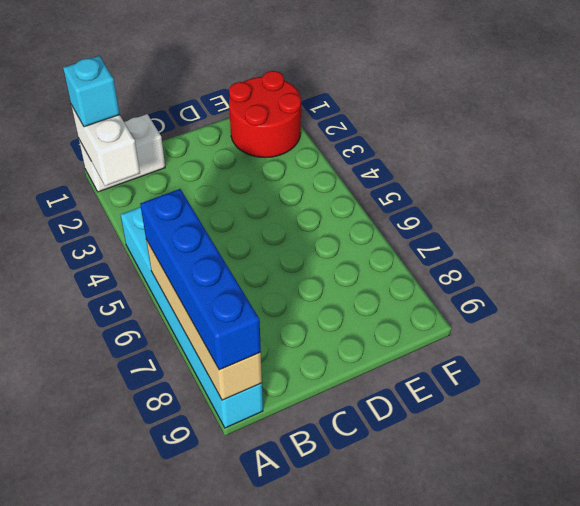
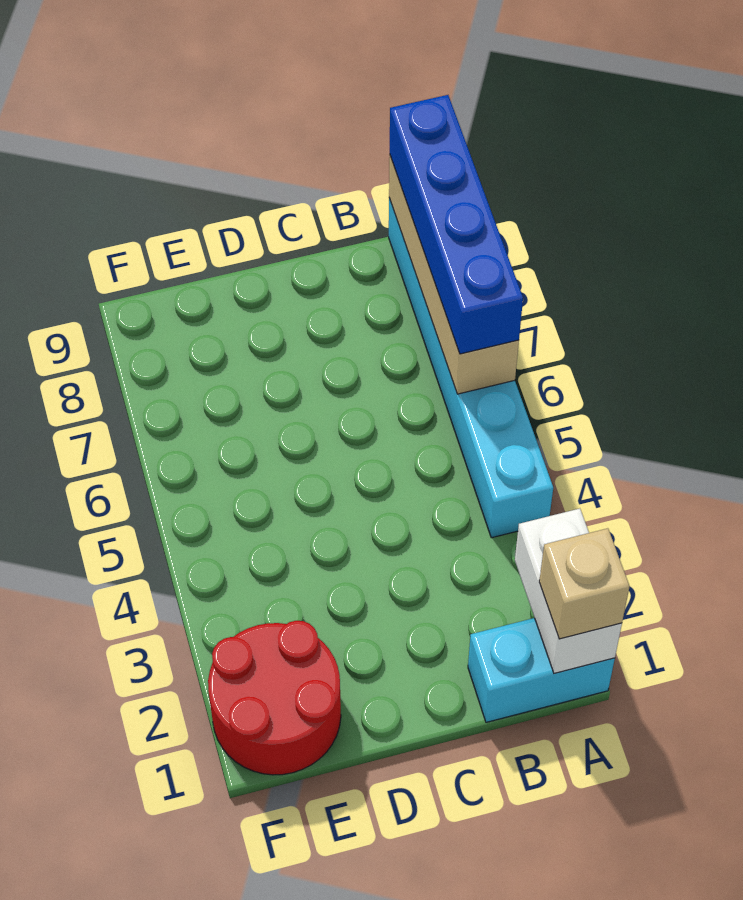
white brick A1:B1 level 1 -> cyan brick A1:B1 level 1
cyan brick A1 level 3 -> tan brick A1 level 3

